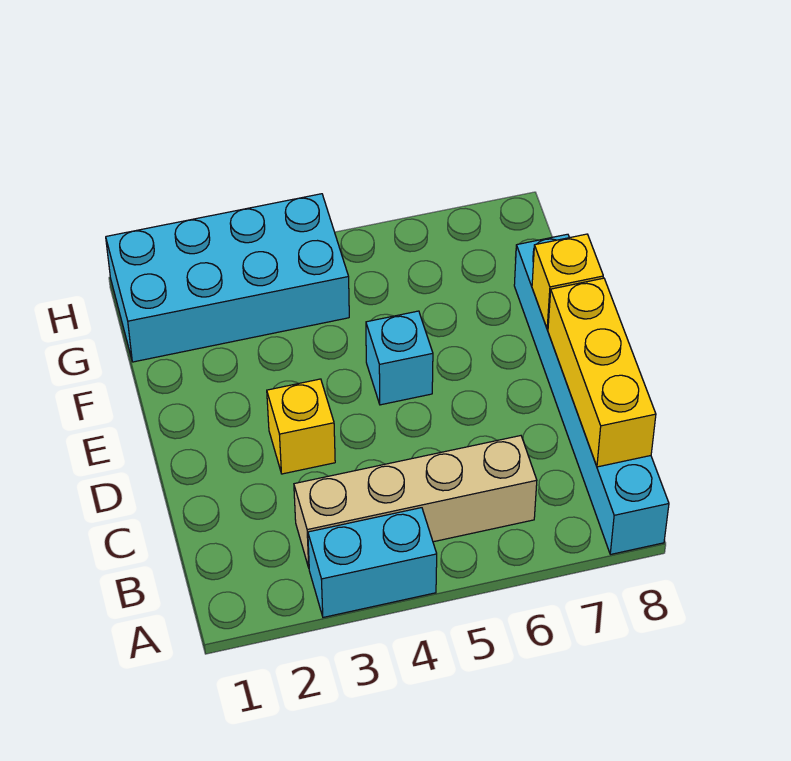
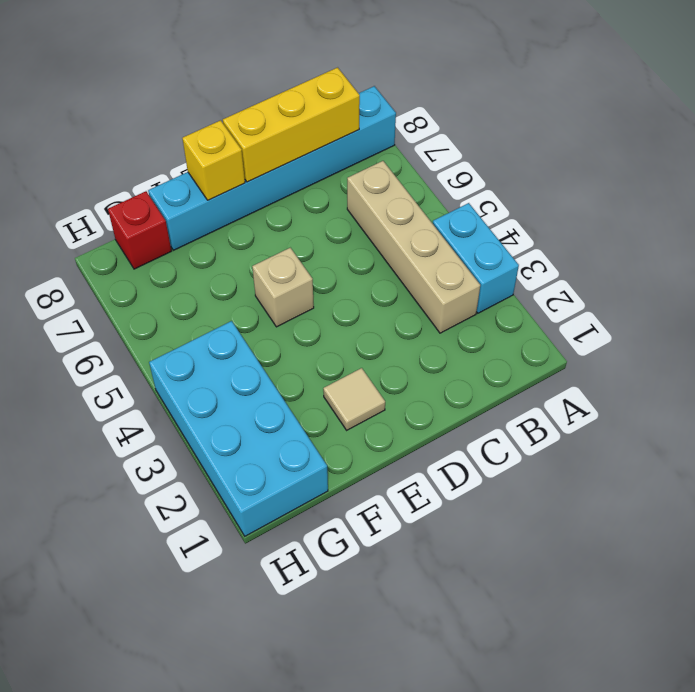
yellow brick D3 level 1 -> none
none -> tan tile E2 level 1
cyan brick E5 level 1 -> tan brick E5 level 1
none -> red brick G8 level 1

